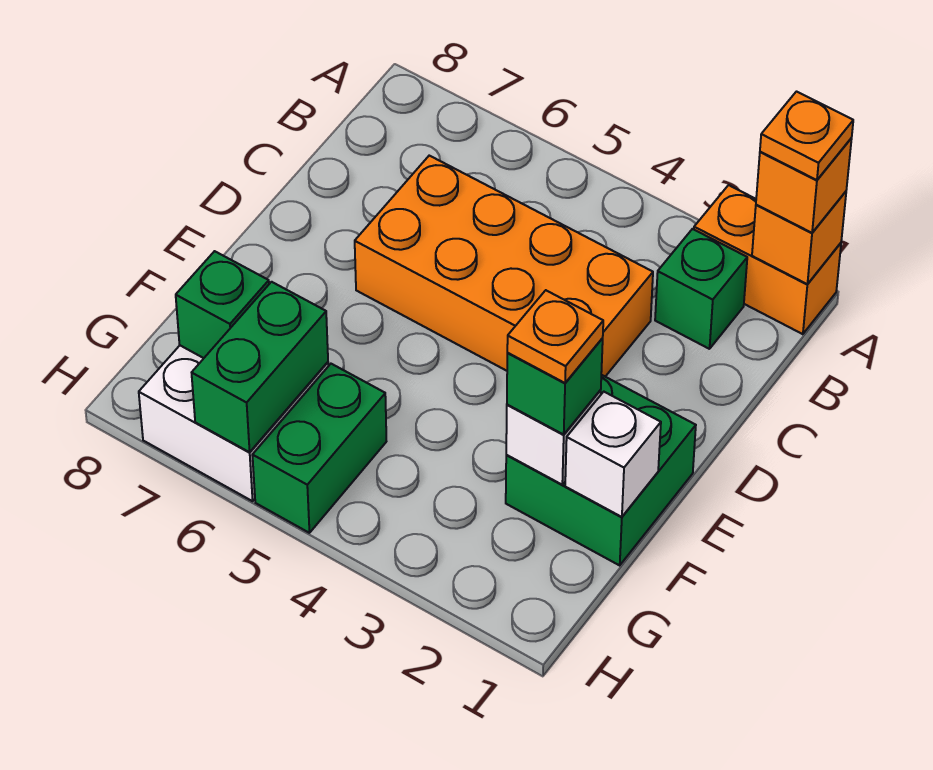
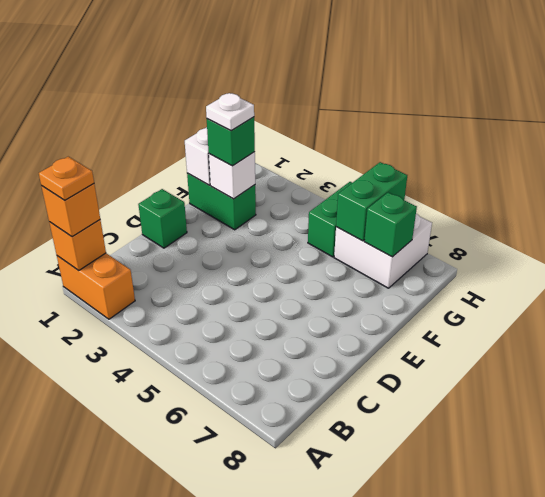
green brick B2 level 1 -> green brick D1 level 1
orange brick C3:D6 level 1 -> none
green brick E1:F2 level 1 -> green brick F1:F2 level 1
orange plate F2 level 4 -> white plate F2 level 4

